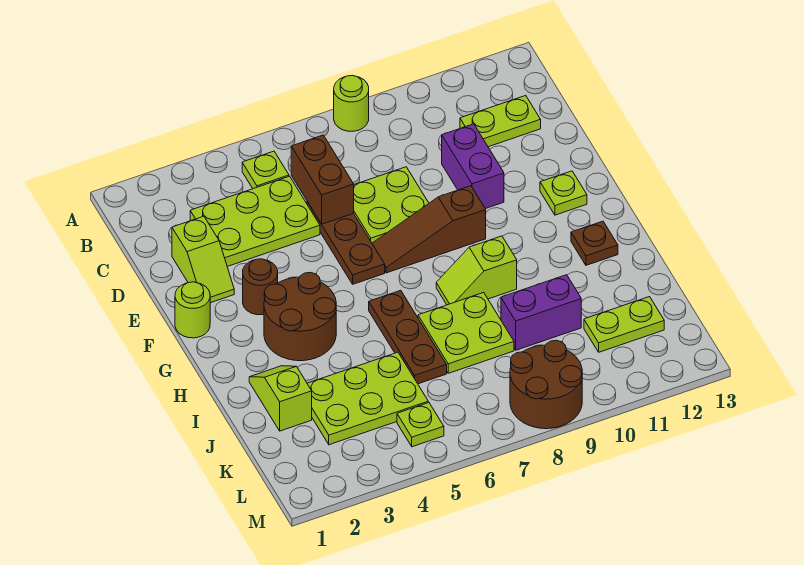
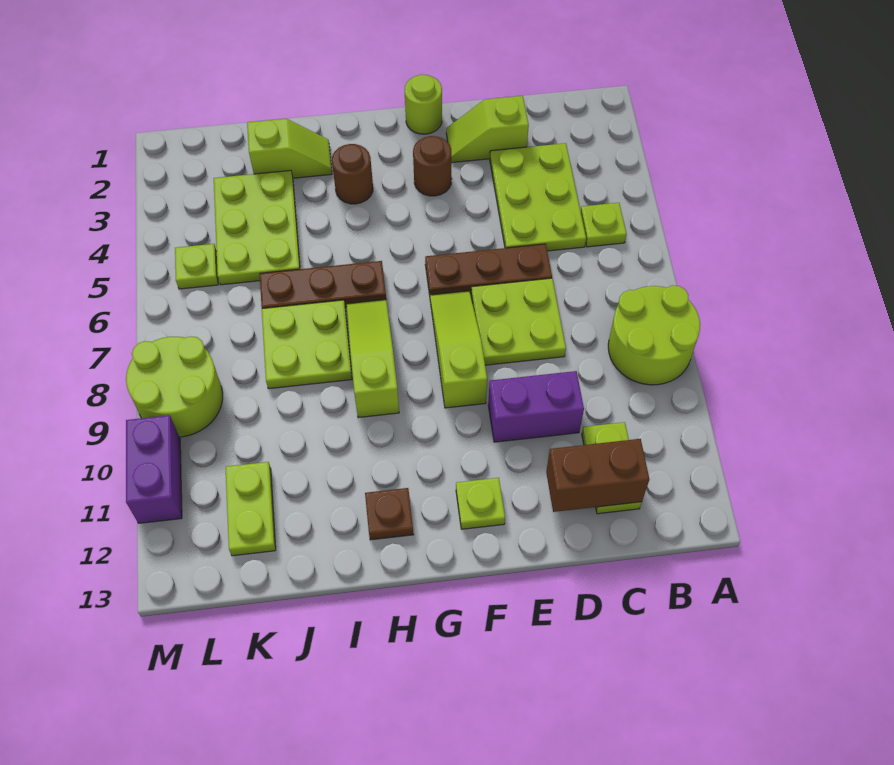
lime round brick A8 level 1 -> lime round brick A8:B9 level 1
brown brick C6:D6 level 2 -> brown brick C12:D12 level 2
brown slope F7:F9 level 1 top 9 -> lime slope F7:F9 level 1 top 9
brown round brick G3:H4 level 1 -> brown round brick H3 level 1
lime slope H8:H9 level 1 top 9 -> lime slope H7:H9 level 1 top 9
purple brick J9:J10 level 1 -> purple brick M10:M11 level 1
brown round brick L8:M9 level 1 -> lime round brick L8:M9 level 1

